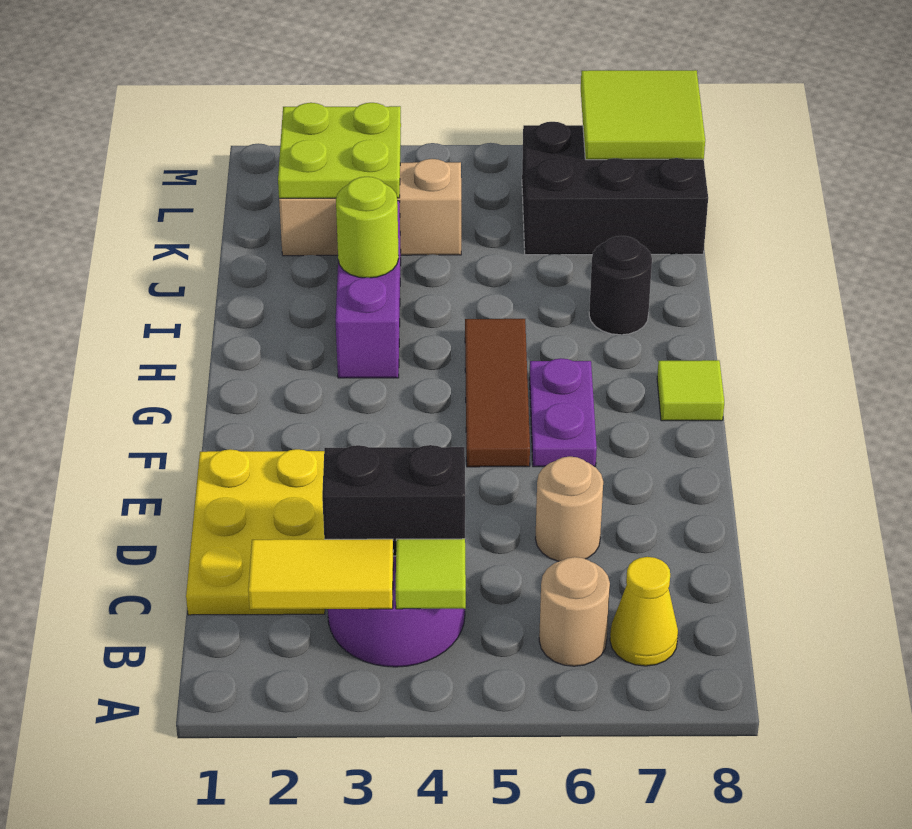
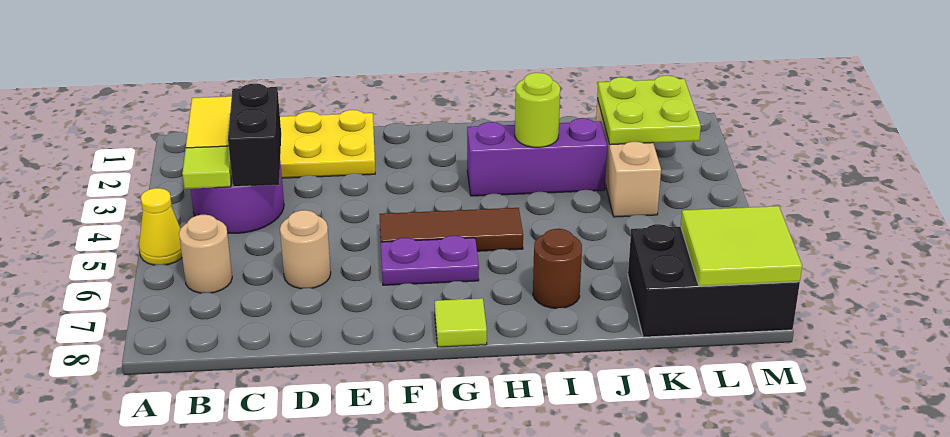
yellow cone B7 level 1 -> yellow cone A5 level 1
black round brick I7 level 1 -> brown round brick I7 level 1
black brick K6:L8 level 1 -> black brick K7:M8 level 1

